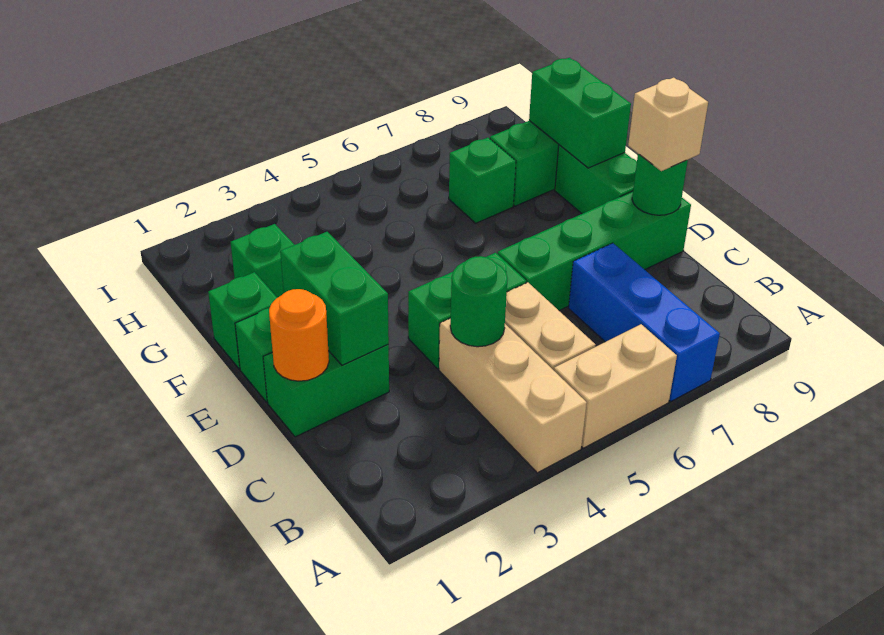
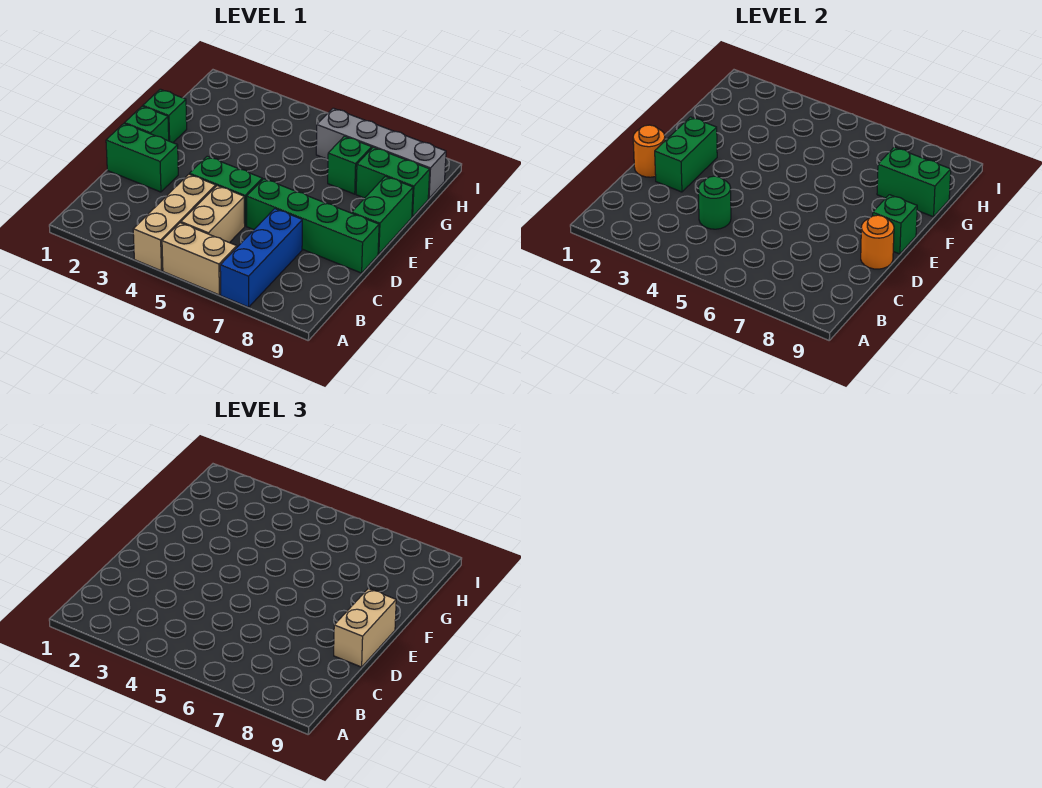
green round brick D9 level 2 -> orange round brick D9 level 2
tan brick D9 level 3 -> tan brick D9:E9 level 3
green brick F9:G9 level 2 -> green brick G8:G9 level 2
green brick G2 level 1 -> green brick E9 level 2
none -> grey brick H6:H9 level 1

